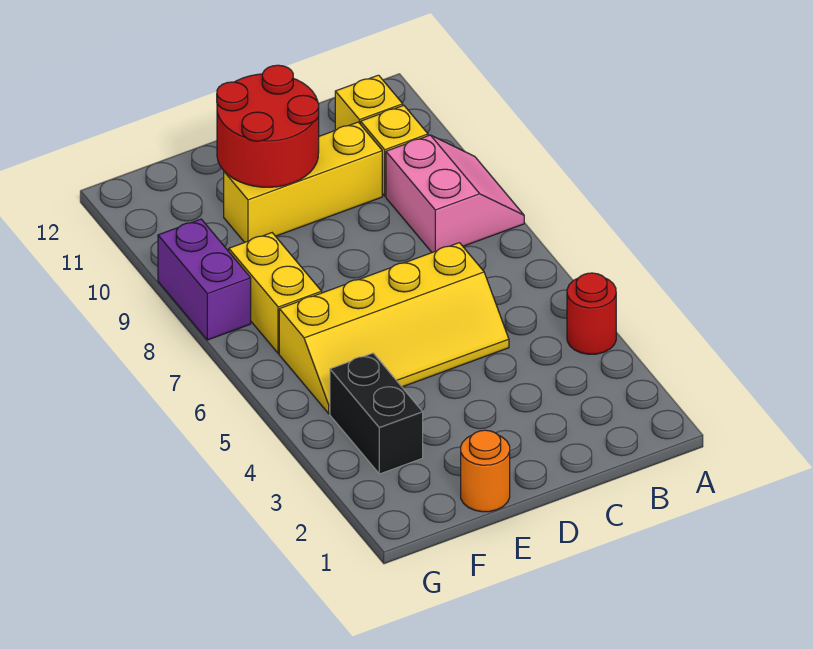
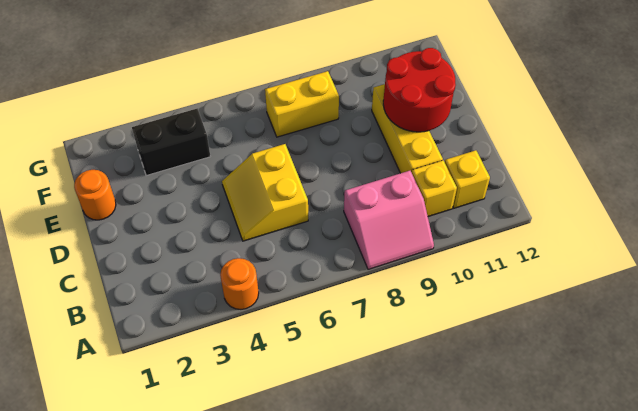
red round brick A4 level 1 -> orange round brick A4 level 1
yellow slope C5:F6 level 1 top 6 -> yellow slope C5:D6 level 1 top 6
purple brick G8:G9 level 1 -> none

